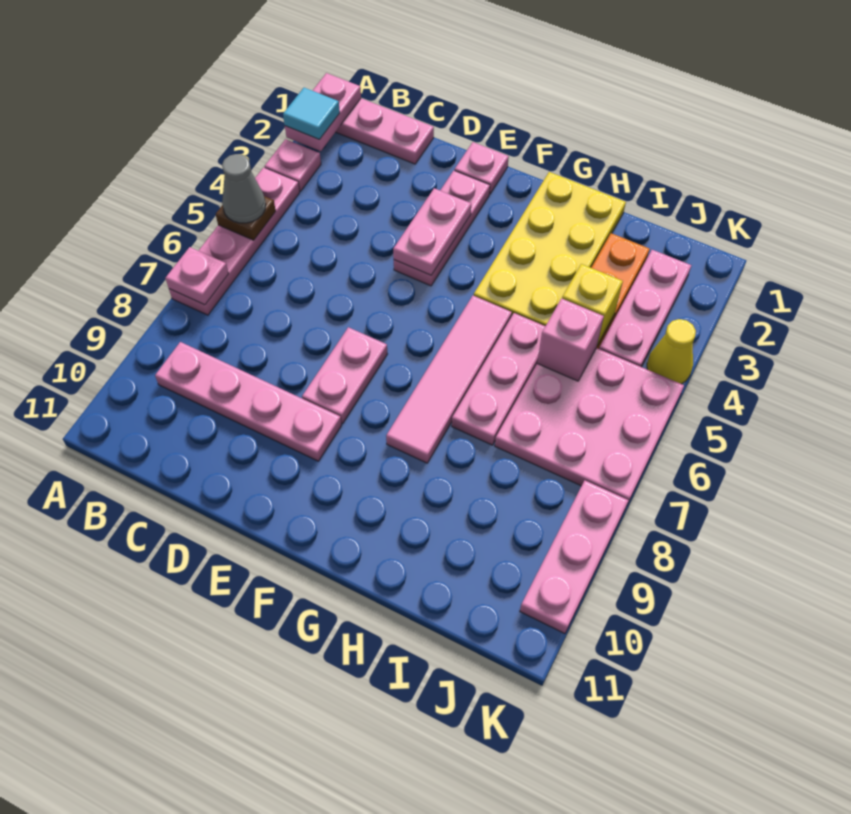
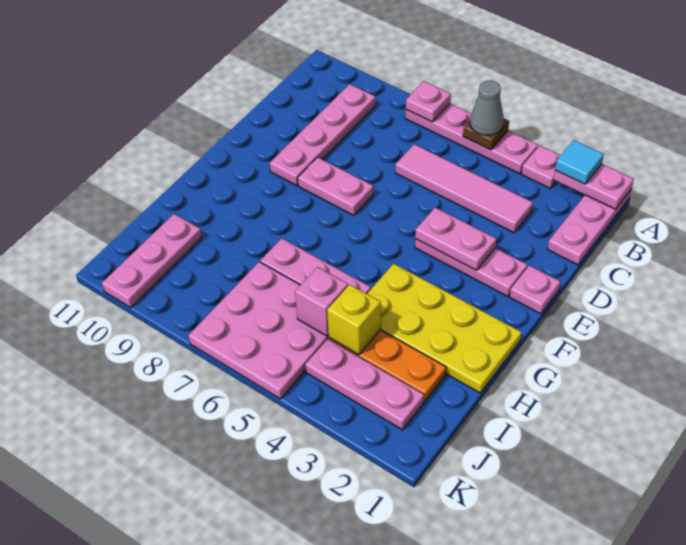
pink tile G5:G8 level 1 -> pink tile C3:C6 level 1
yellow cone K4 level 1 -> none
pink plate K8:K10 level 1 -> pink plate I10:K10 level 1

